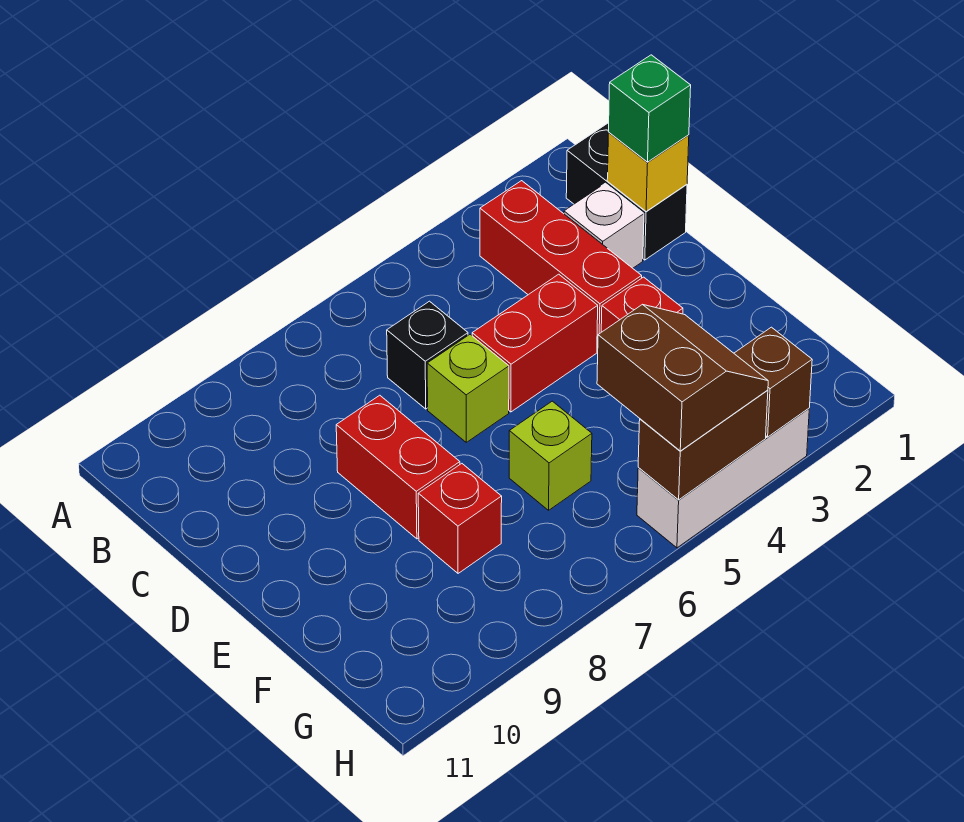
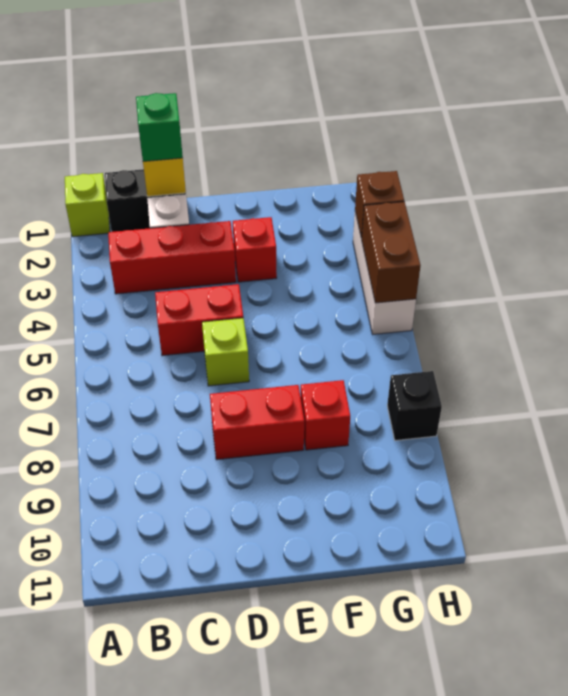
black brick C6 level 1 -> black brick H8 level 1
red brick D4:D5 level 1 -> red brick C5:D5 level 1
lime brick F6 level 1 -> lime brick A1 level 1
brown slope G4:H5 level 3 top 5 -> none

